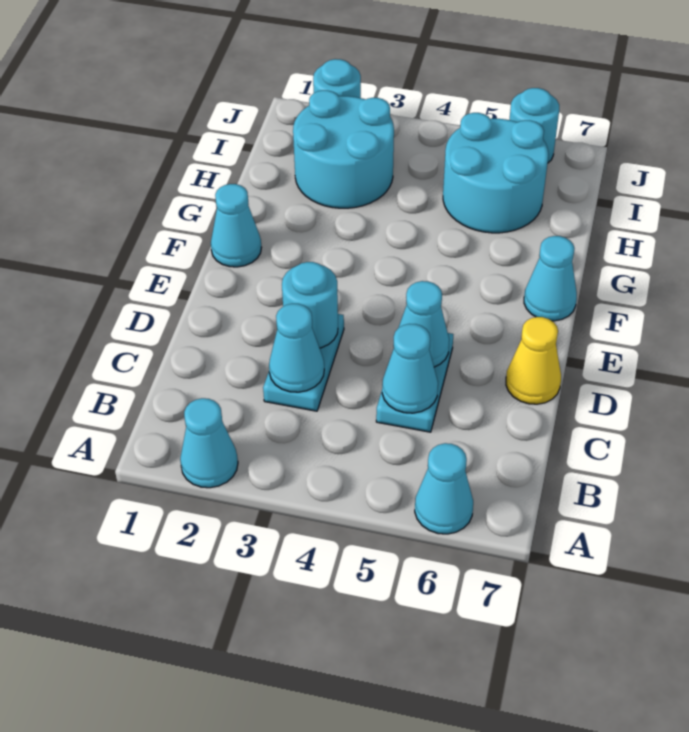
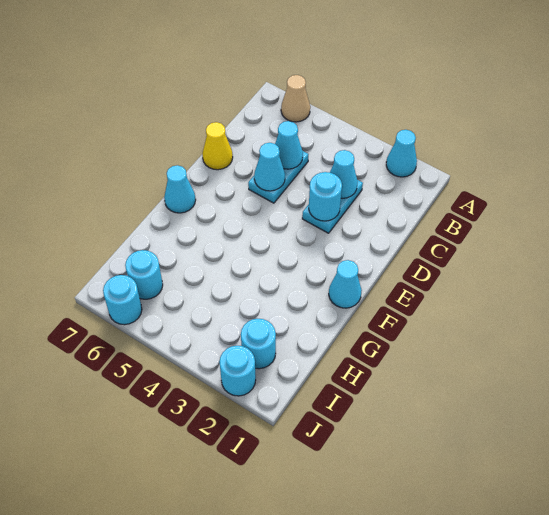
cyan cone A6 level 1 -> tan cone A6 level 1
cyan round brick H2:I3 level 1 -> cyan round brick I2 level 1
cyan round brick H5:I6 level 1 -> cyan round brick I6 level 1

